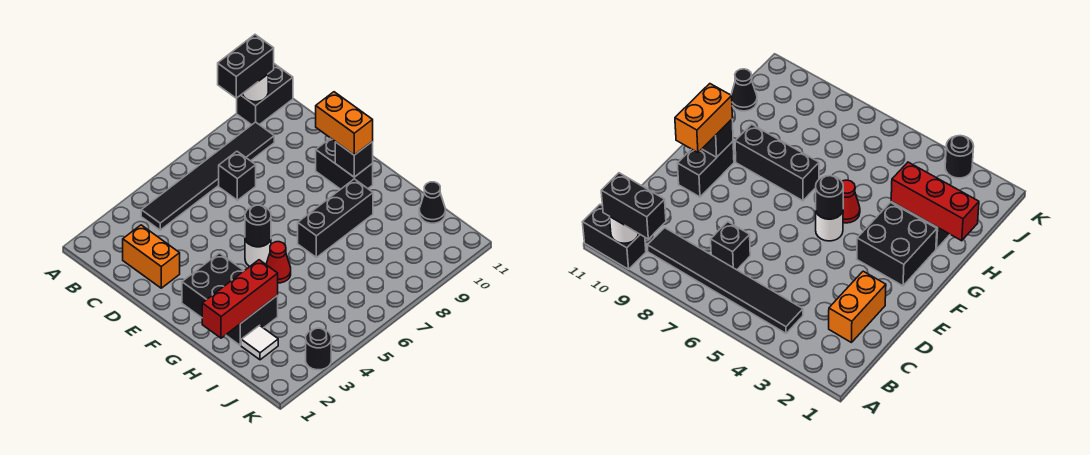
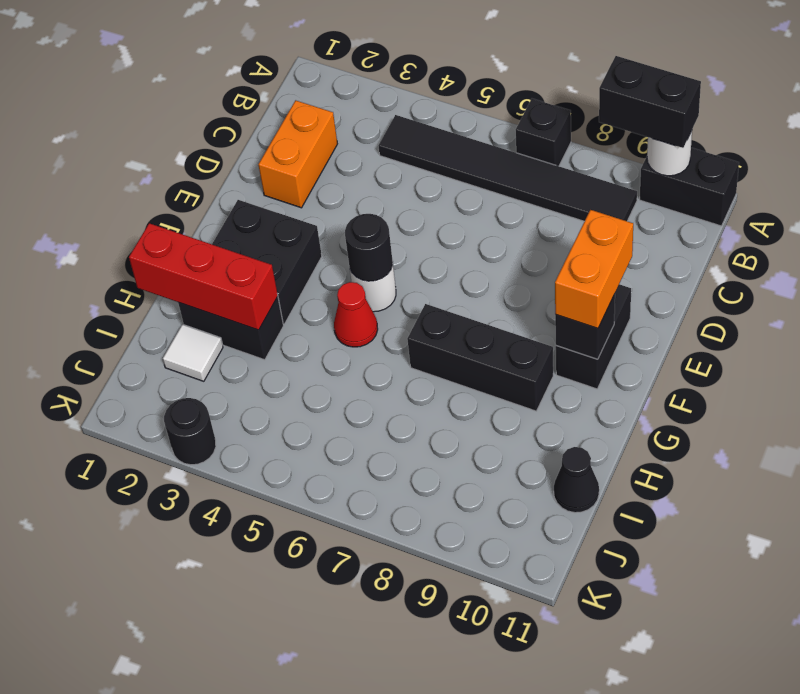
black brick C7 level 1 -> black brick A7 level 1

